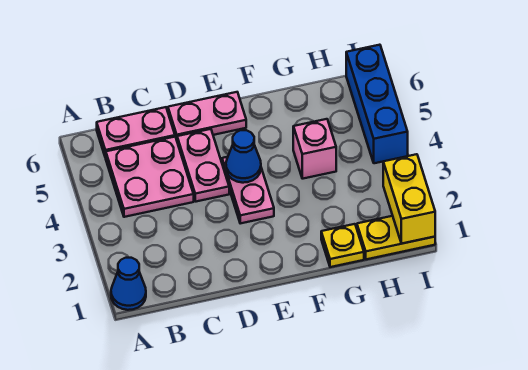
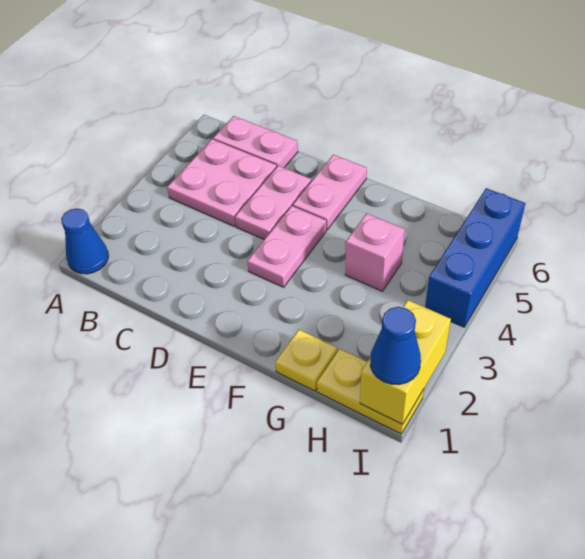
pink plate D6:E6 level 1 -> pink plate E5:E6 level 1
blue cone E4 level 2 -> blue cone I1 level 3

